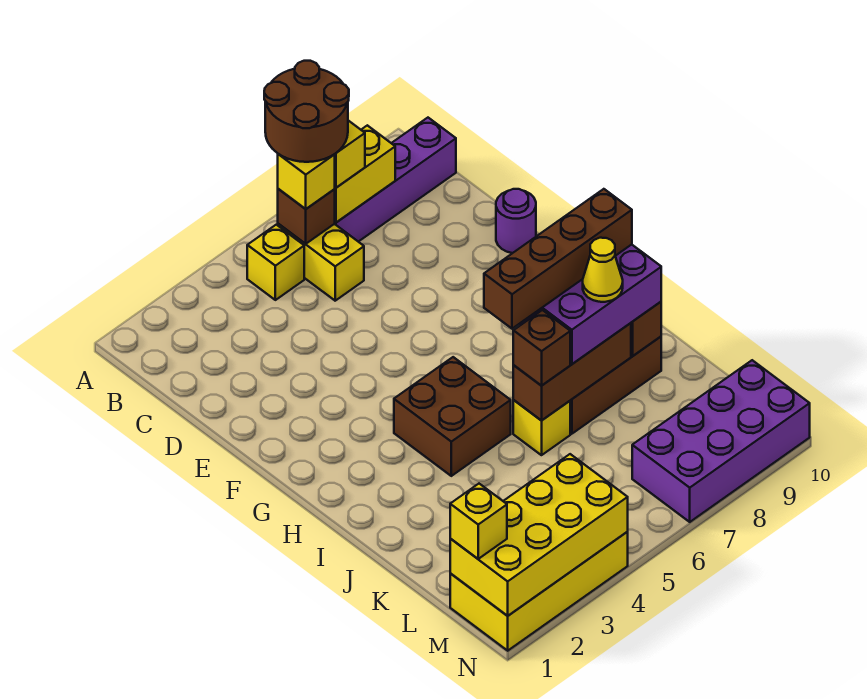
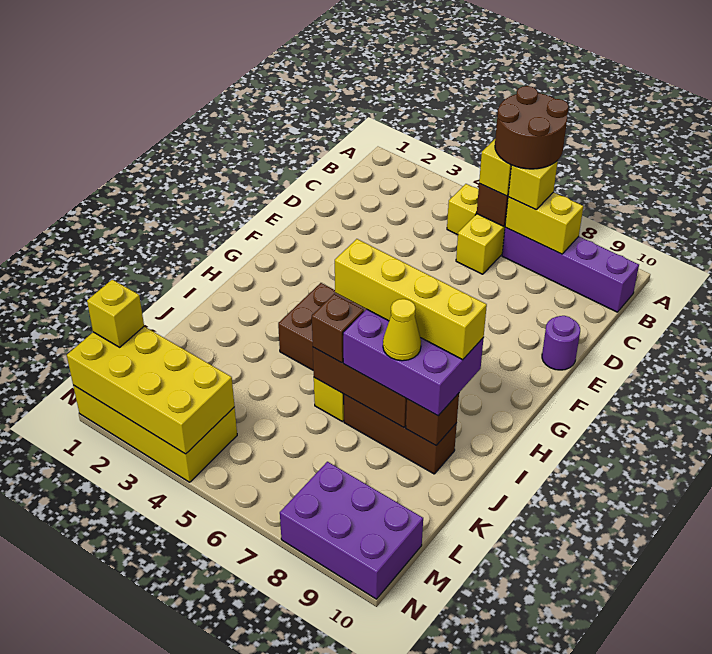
brown brick I6:I9 level 4 -> yellow brick I6:I9 level 4
purple brick M7:N10 level 1 -> purple brick M8:N10 level 1

